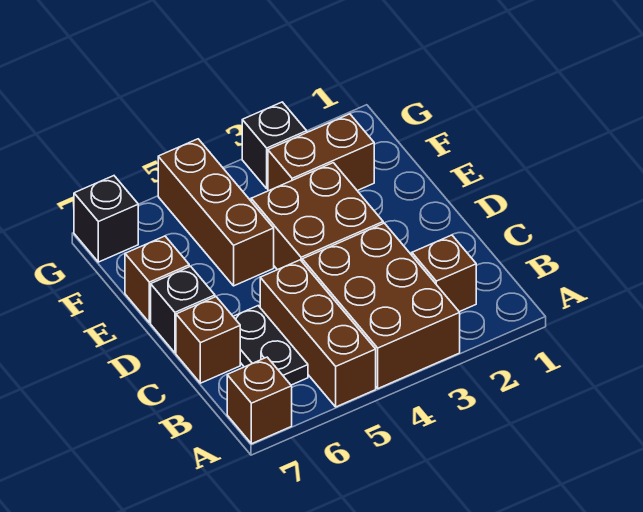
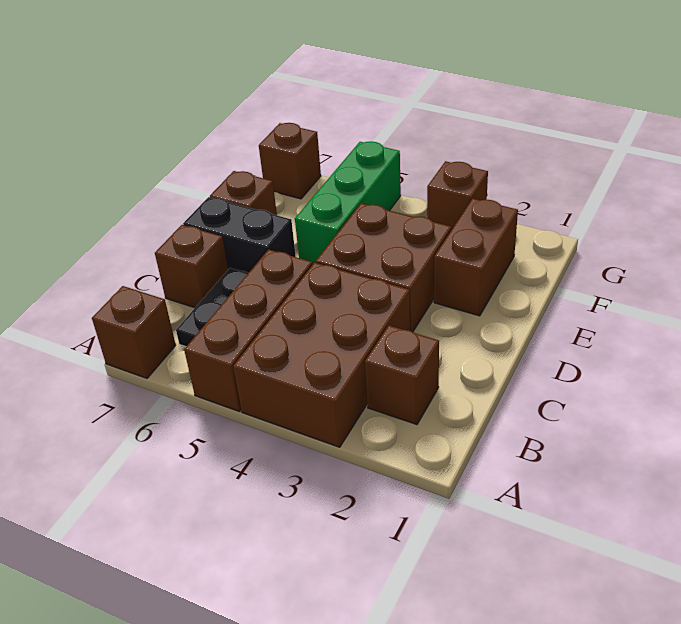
black brick D7 level 1 -> black brick D6:D7 level 1
brown brick E5:G5 level 1 -> green brick E5:G5 level 1
brown brick F2:F3 level 1 -> brown brick E2:F2 level 1
black brick G3 level 1 -> brown brick G3 level 1
black brick G7 level 1 -> brown brick G7 level 1

